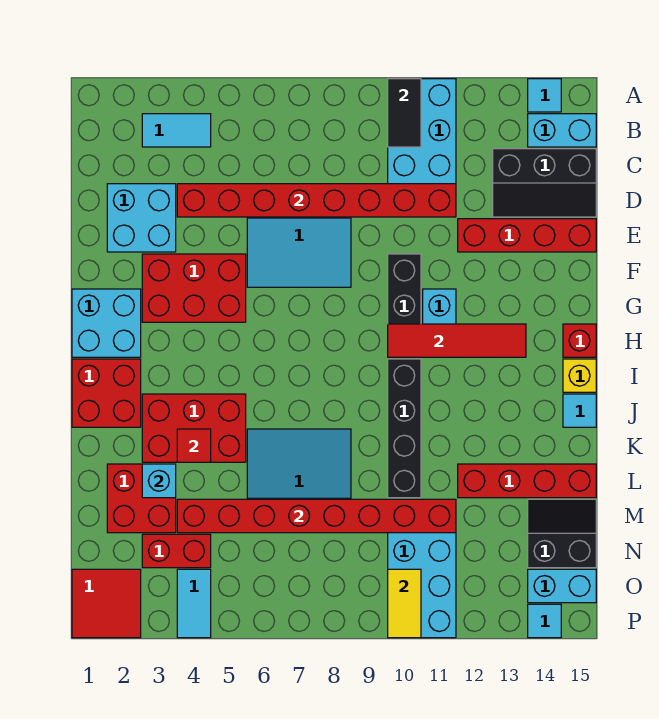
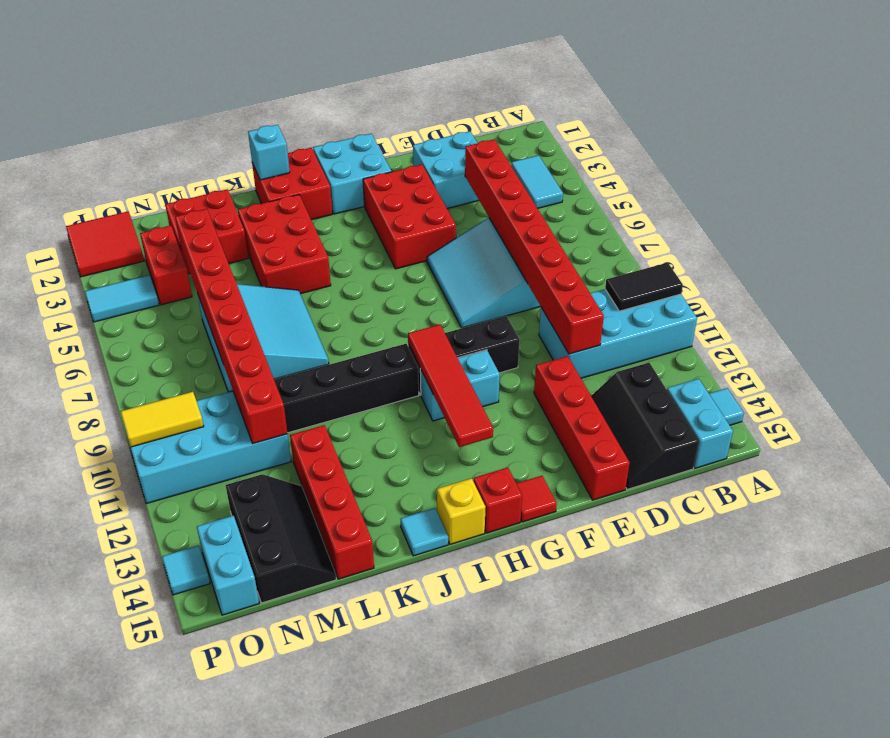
red tile K4 level 2 -> red tile G15 level 1
cyan brick L3 level 2 -> cyan brick J1 level 2
black slope M14:N15 level 1 top N -> black slope M13:N15 level 1 top N

